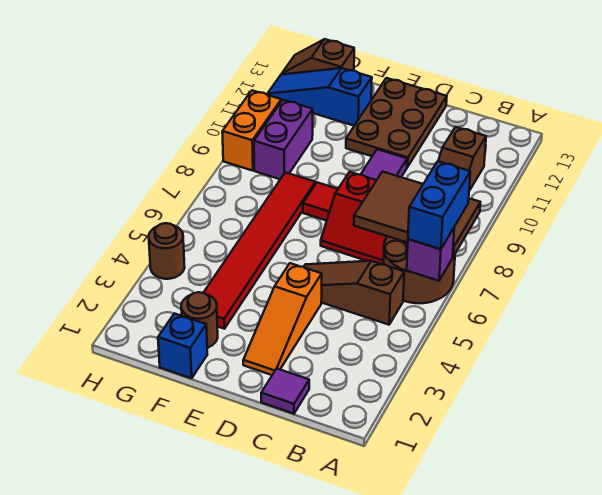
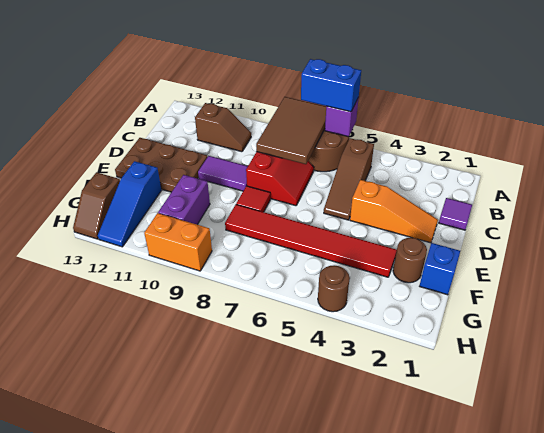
purple brick G9:G10 level 1 -> purple brick F10:G10 level 1

